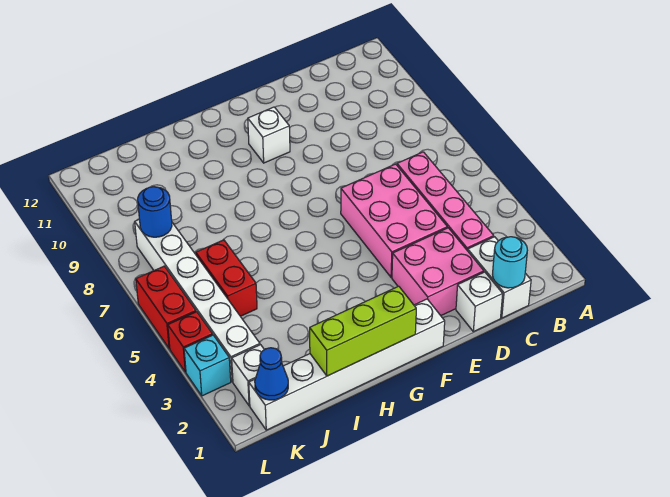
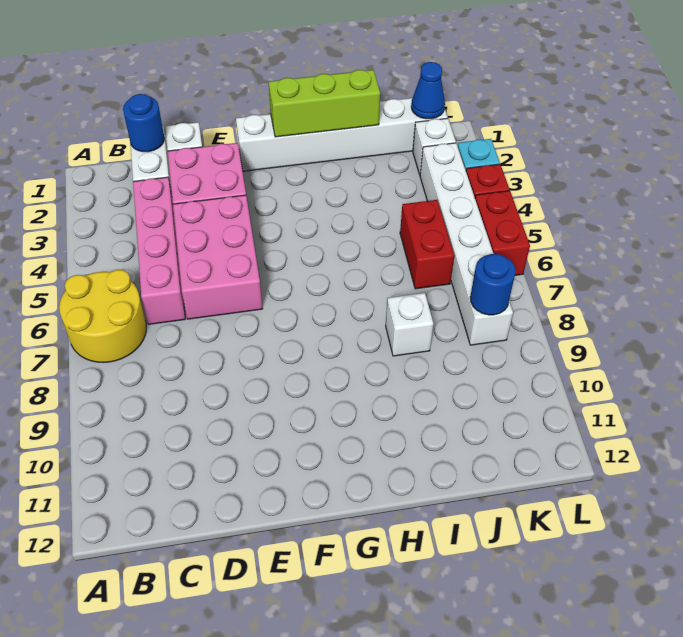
none -> yellow round brick A6:B7 level 1
cyan round brick C1 level 2 -> blue round brick C1 level 2
white brick F10 level 1 -> white brick I8 level 1

